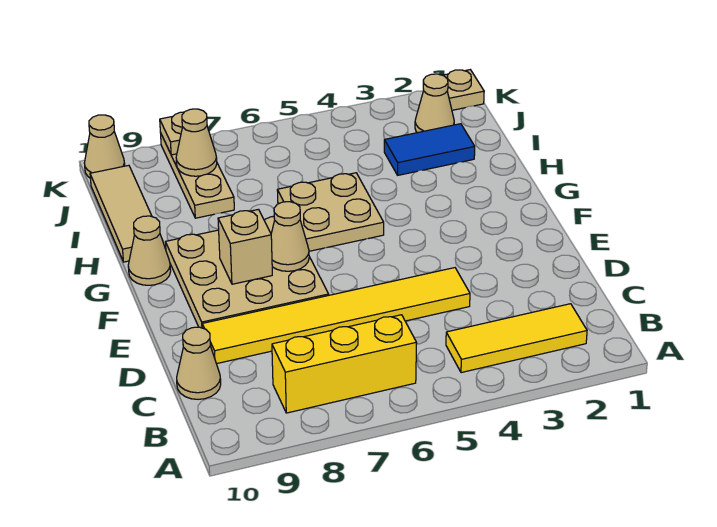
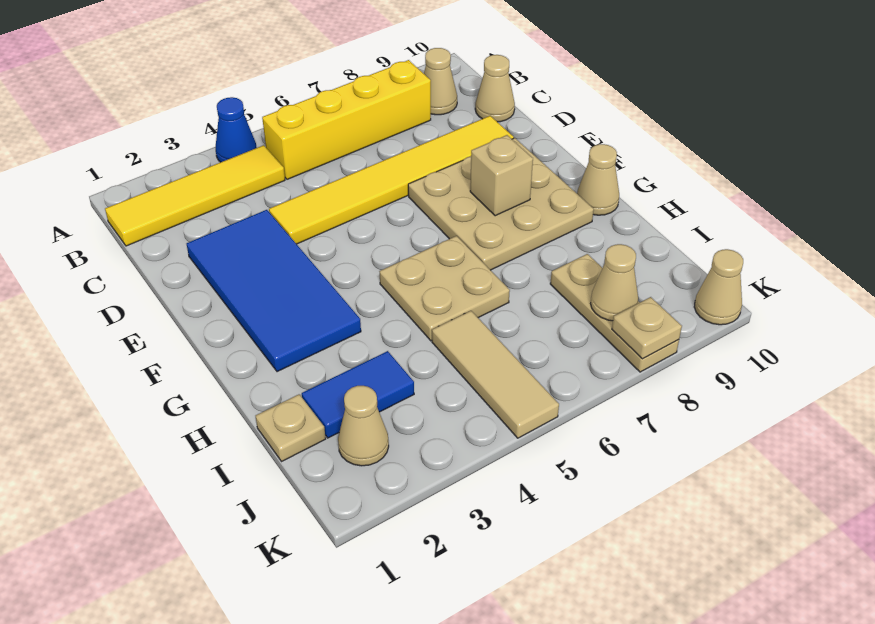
none -> blue cone A4 level 1
yellow tile B2:B4 level 1 -> yellow tile B1:B4 level 1
yellow brick B6:B8 level 1 -> yellow brick B5:B8 level 1
none -> blue tile D2:G3 level 1
tan cone F7 level 2 -> tan cone B9 level 1
tan tile H10:J10 level 1 -> tan tile I5:K5 level 1
tan plate K1 level 1 -> tan plate I1 level 1

